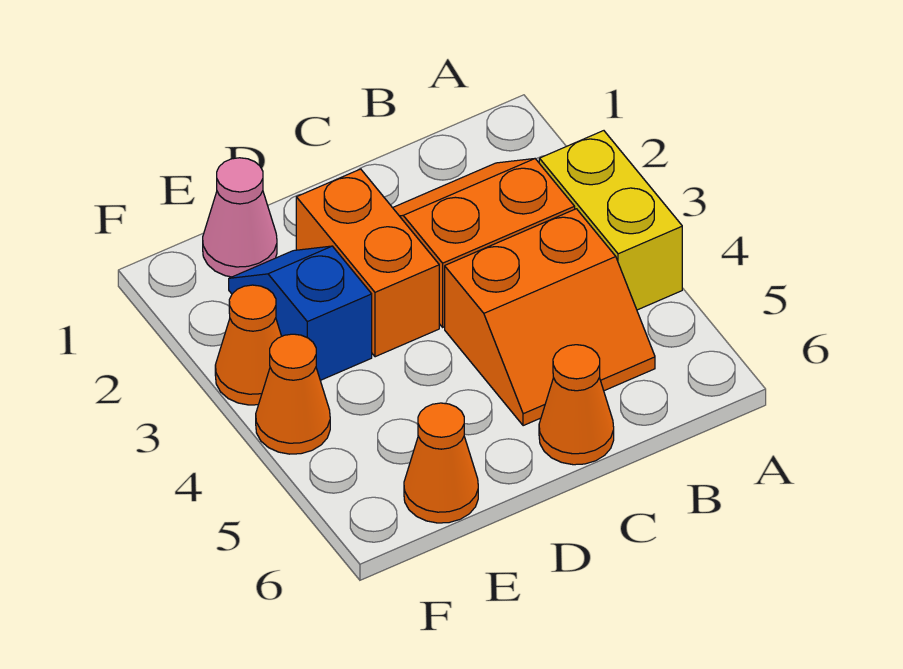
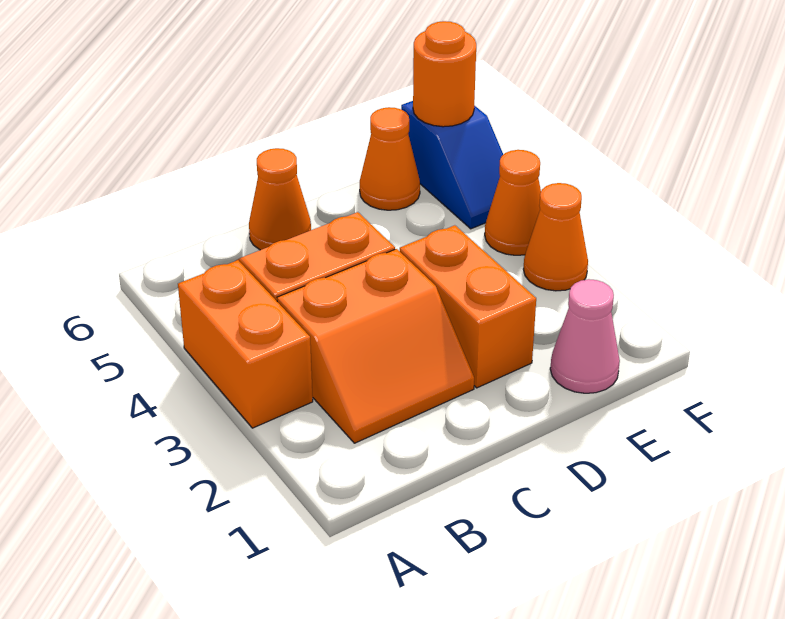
yellow brick A3:A4 level 1 -> orange brick A3:A4 level 1
blue slope E2:E3 level 1 top 3 -> blue slope F5:F6 level 1 top 6
none -> orange round brick F6 level 2

